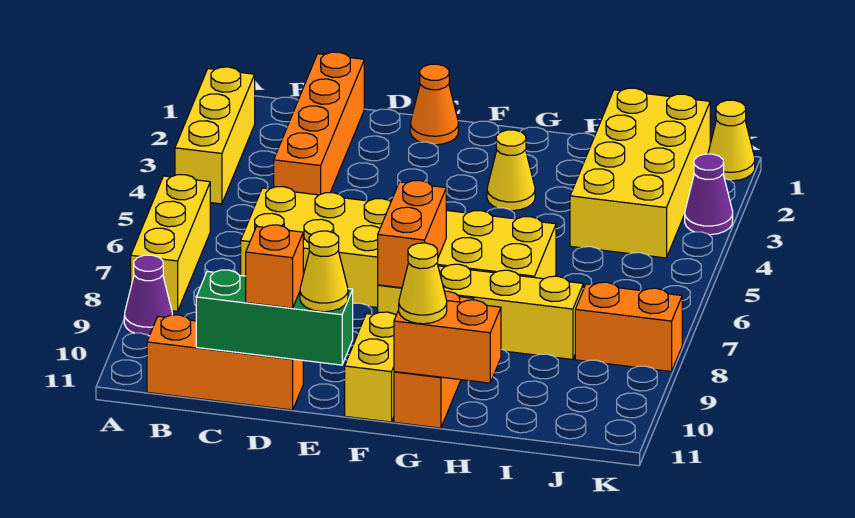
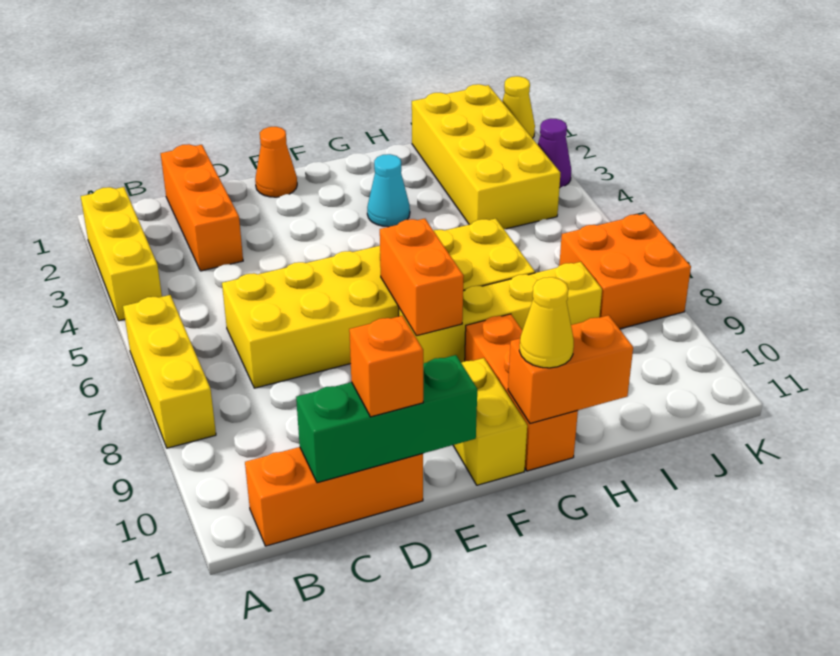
purple cone A9 level 1 -> none
orange brick C1:C4 level 1 -> orange brick C1:C3 level 1
yellow cone E11 level 3 -> none
yellow cone G3 level 1 -> cyan cone G3 level 1
orange brick J8:K8 level 1 -> orange brick J7:K8 level 1

